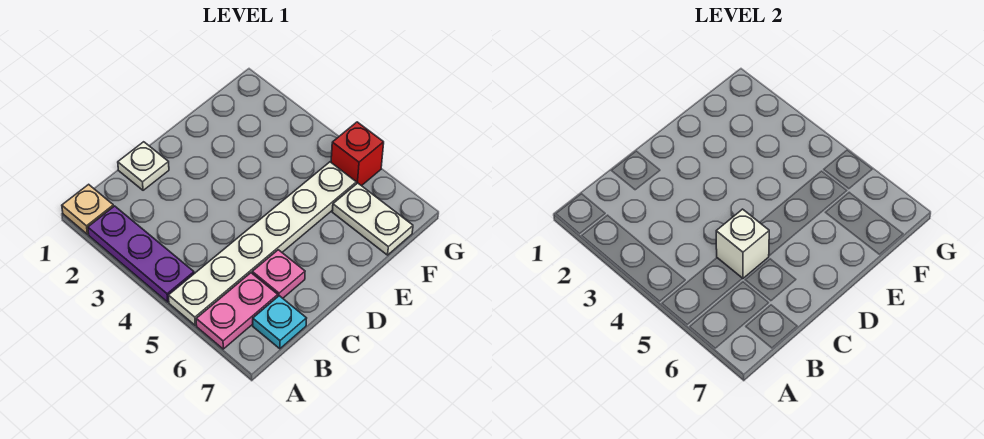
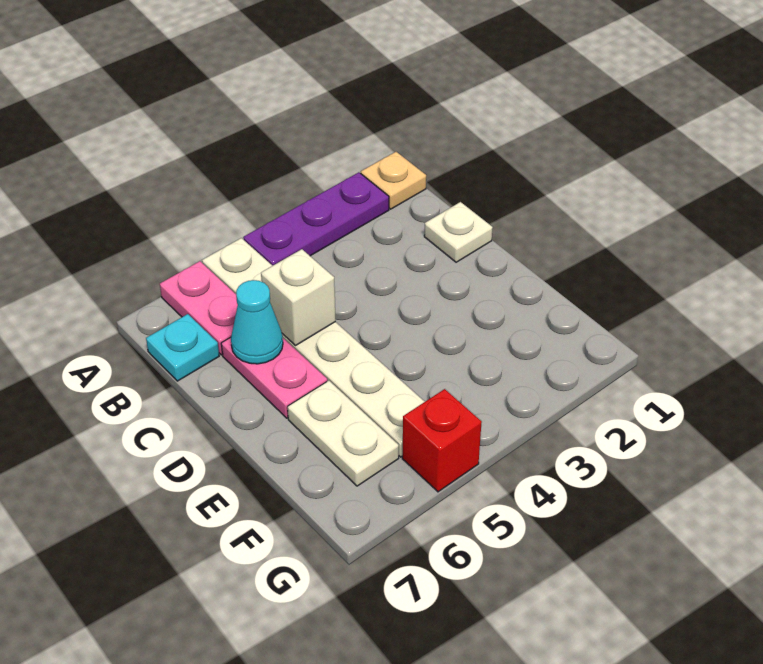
pink plate C6 level 1 -> pink plate C6:D6 level 1
none -> cyan cone C6 level 2
white plate F6:F7 level 1 -> white plate E6:F6 level 1

